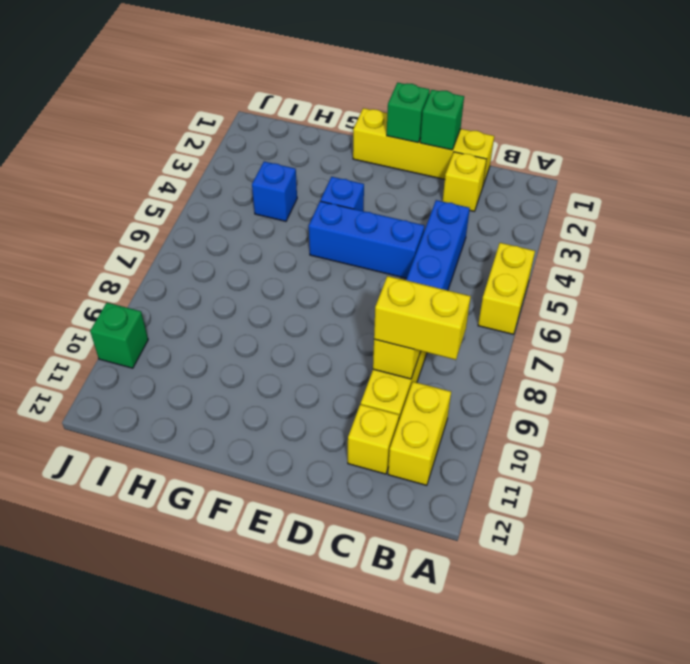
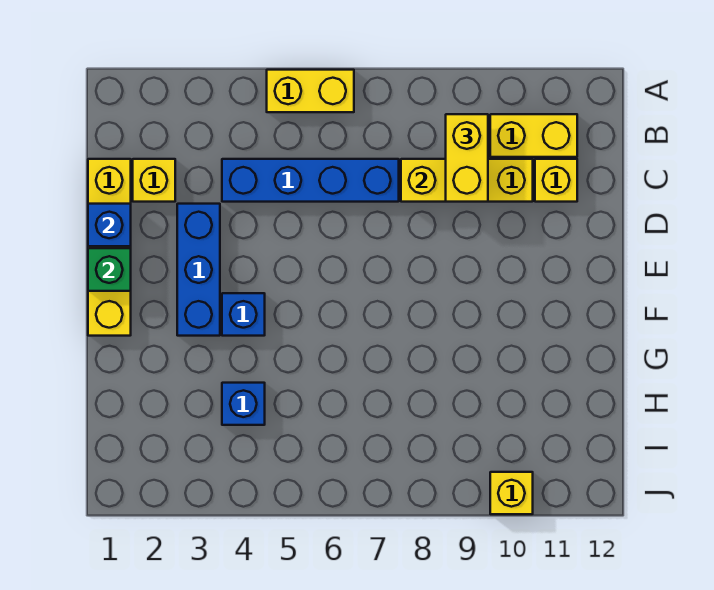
green brick D1 level 2 -> blue brick D1 level 2
blue brick D5:F5 level 1 -> blue brick D3:F3 level 1
green brick J10 level 1 -> yellow brick J10 level 1

